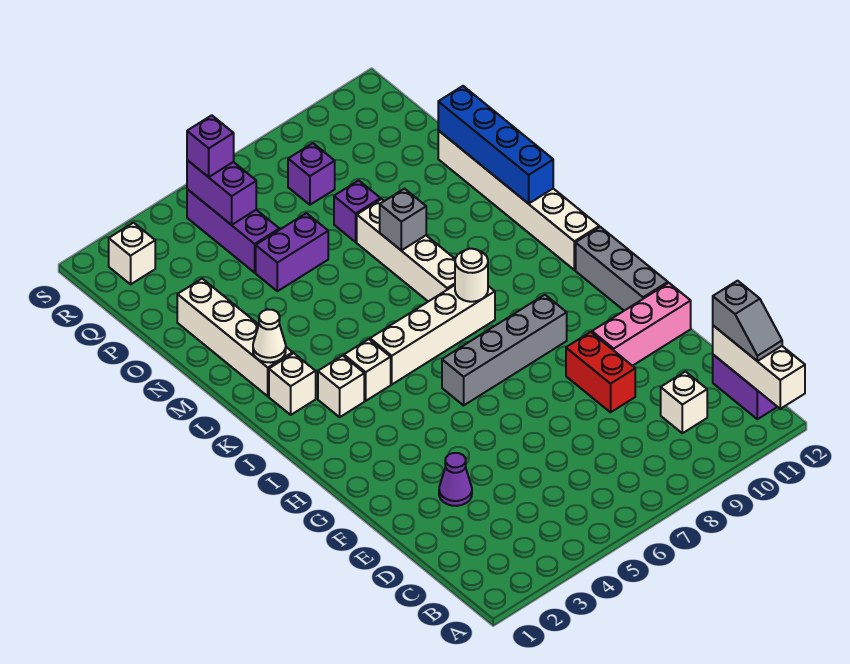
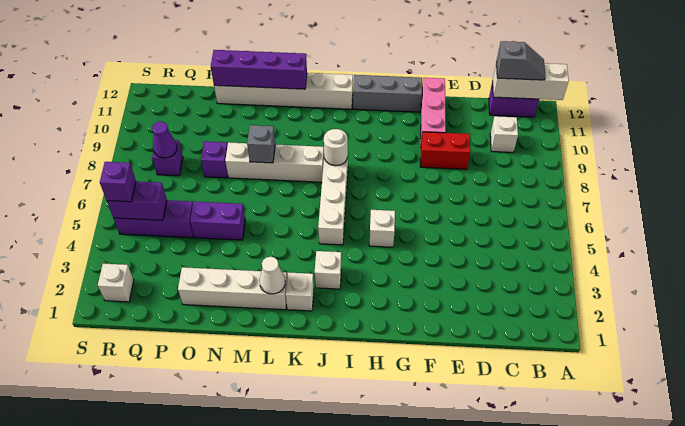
purple cone E3 level 1 -> purple cone Q8 level 2
grey brick H6:H9 level 1 -> none
white brick J4 level 1 -> white brick H5 level 1
blue brick L12:O12 level 2 -> purple brick L12:O12 level 2
purple brick O5:O6 level 1 -> purple brick N5:O5 level 1

